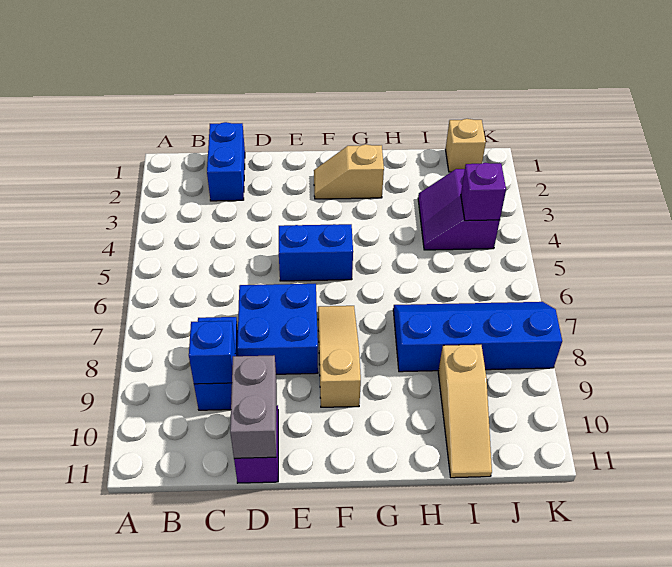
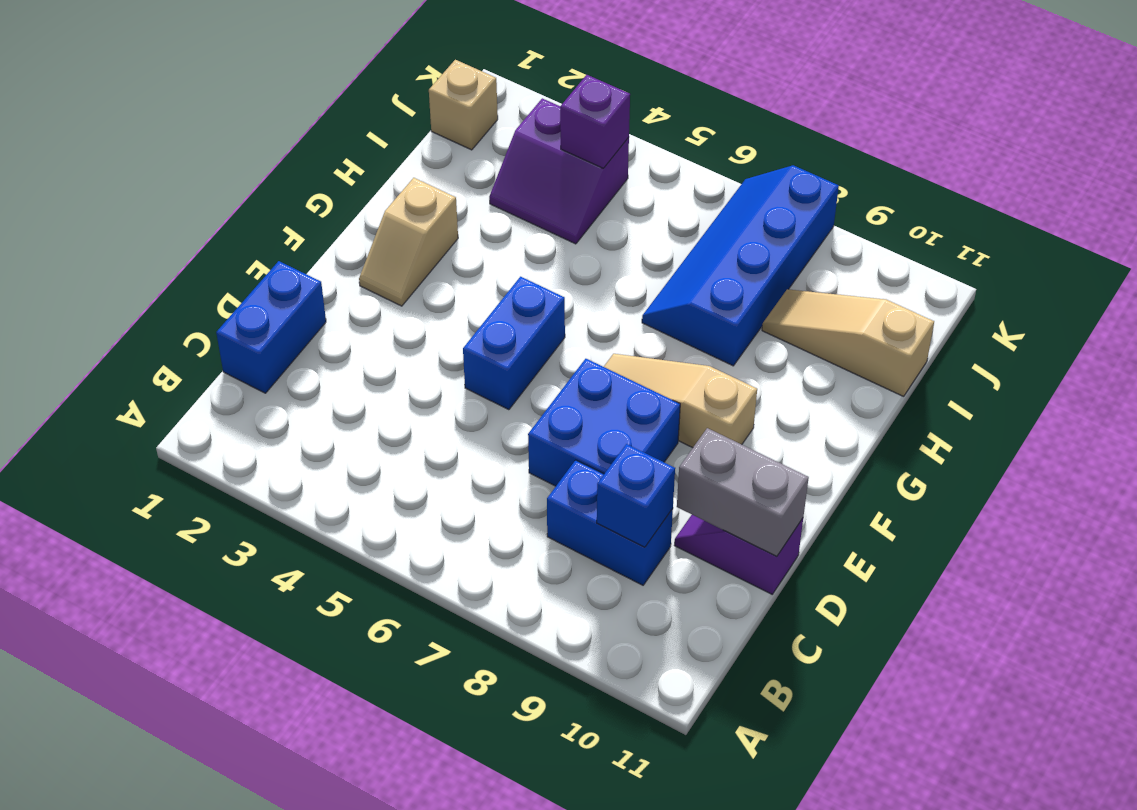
blue brick C1:C2 level 1 -> blue brick C1:D1 level 1
tan slope I9:I11 level 1 top 9 -> tan slope I9:I11 level 1 top 11

